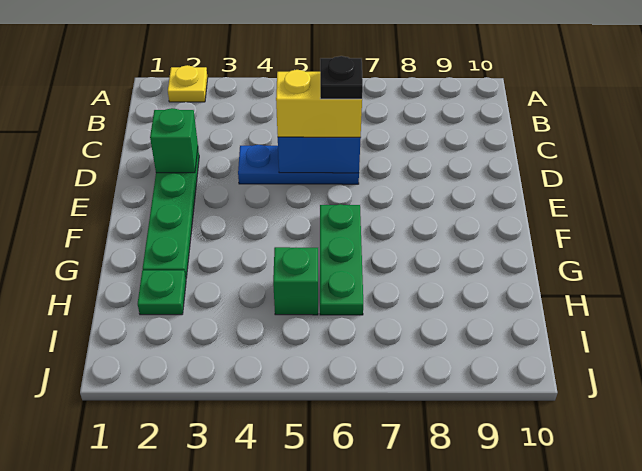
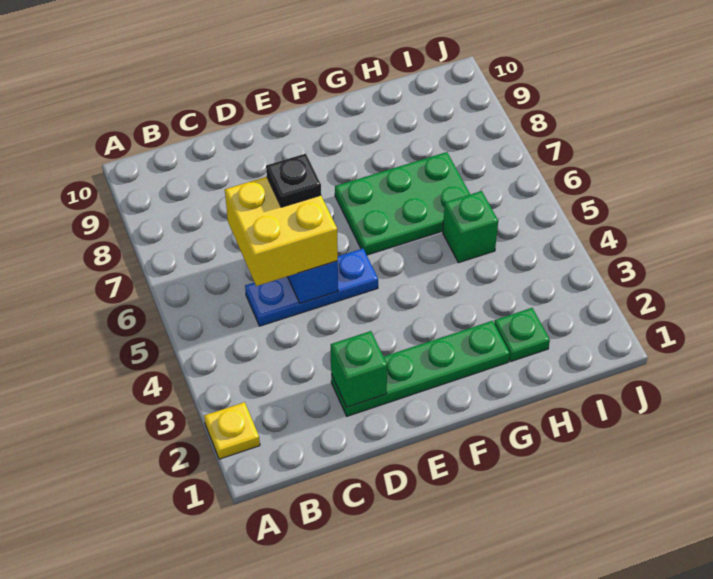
blue plate D4:D6 level 1 -> blue plate C5:E5 level 1
yellow brick D5:D6 level 3 -> yellow brick C5:D6 level 3
green plate F6:H6 level 1 -> green plate F6:H7 level 1

